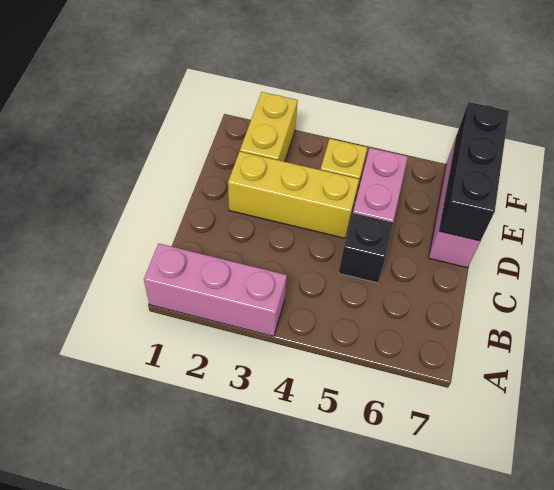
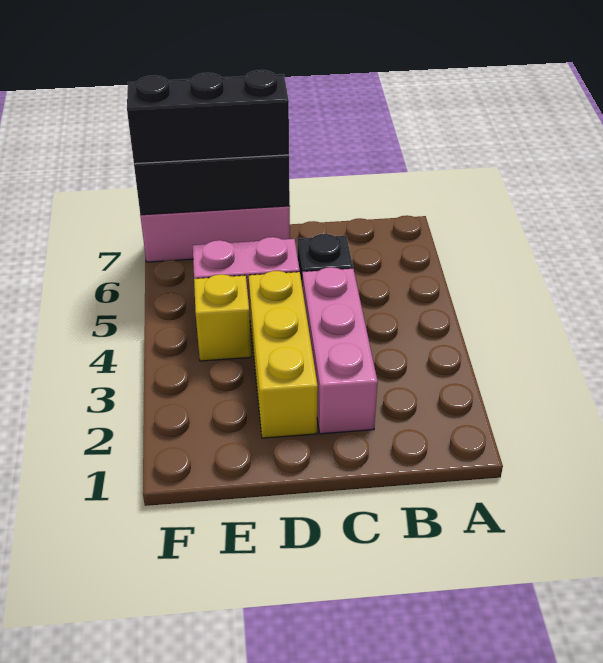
pink brick A1:A3 level 1 -> pink brick C2:C4 level 1
none -> black brick D7:F7 level 3
yellow brick E2:F2 level 1 -> none

